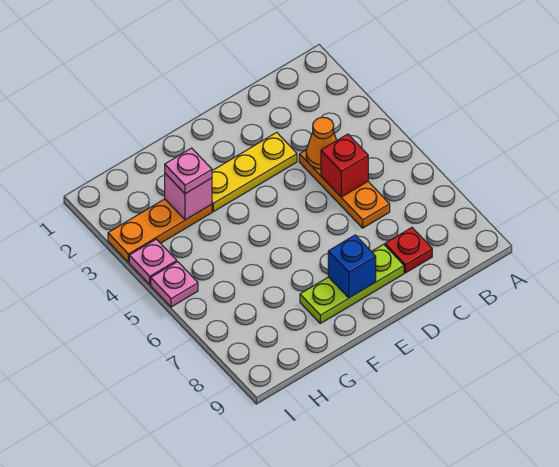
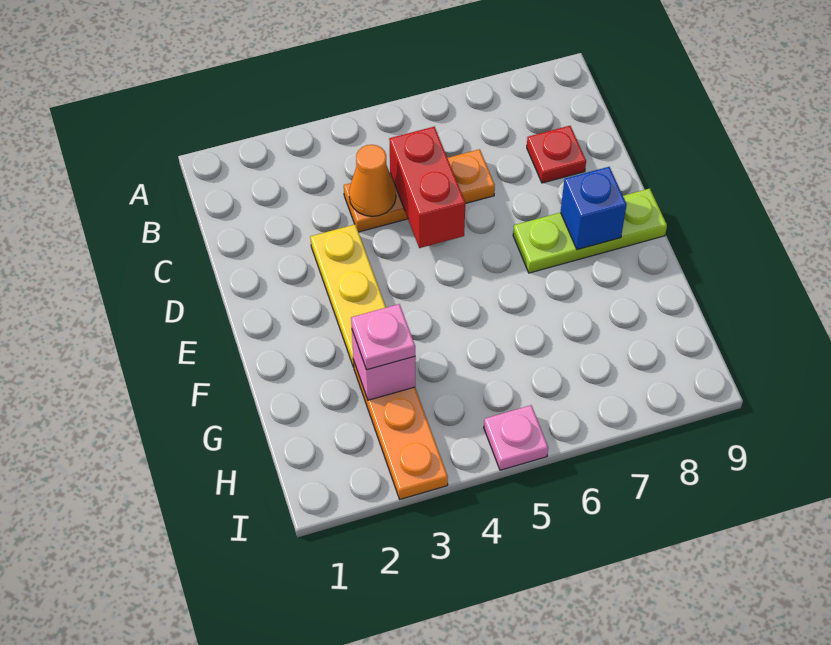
red brick C5 level 2 -> red brick C5:D5 level 2
lime plate D8:F8 level 1 -> lime plate E7:E9 level 1
pink plate I4 level 1 -> none

